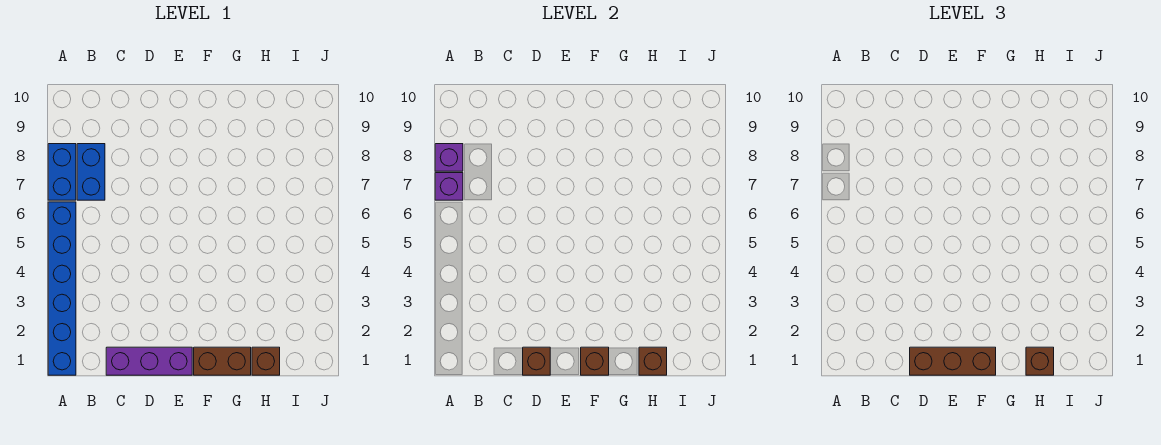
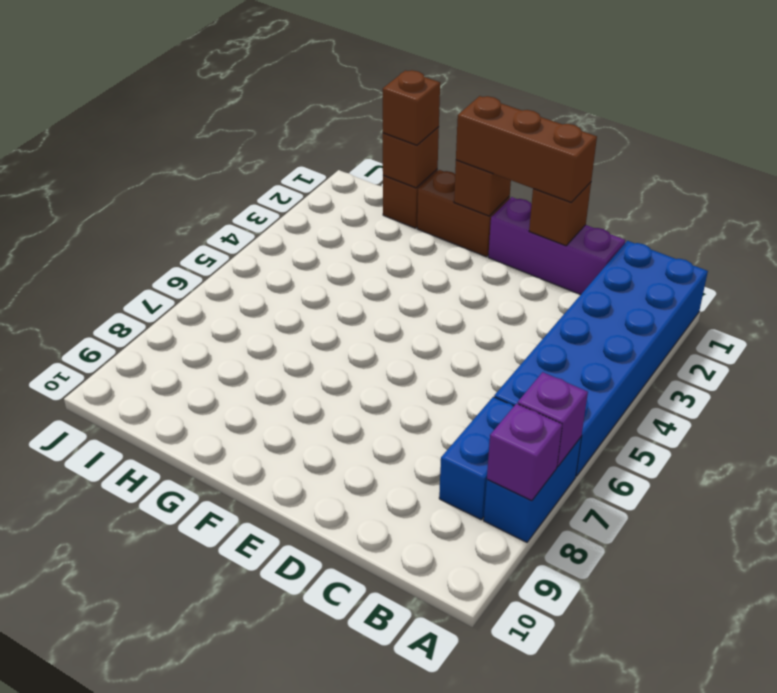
blue brick A1:A6 level 1 -> blue brick A1:B6 level 1

